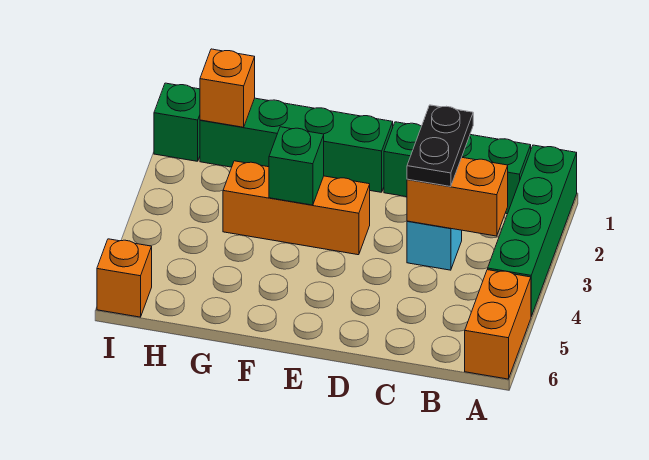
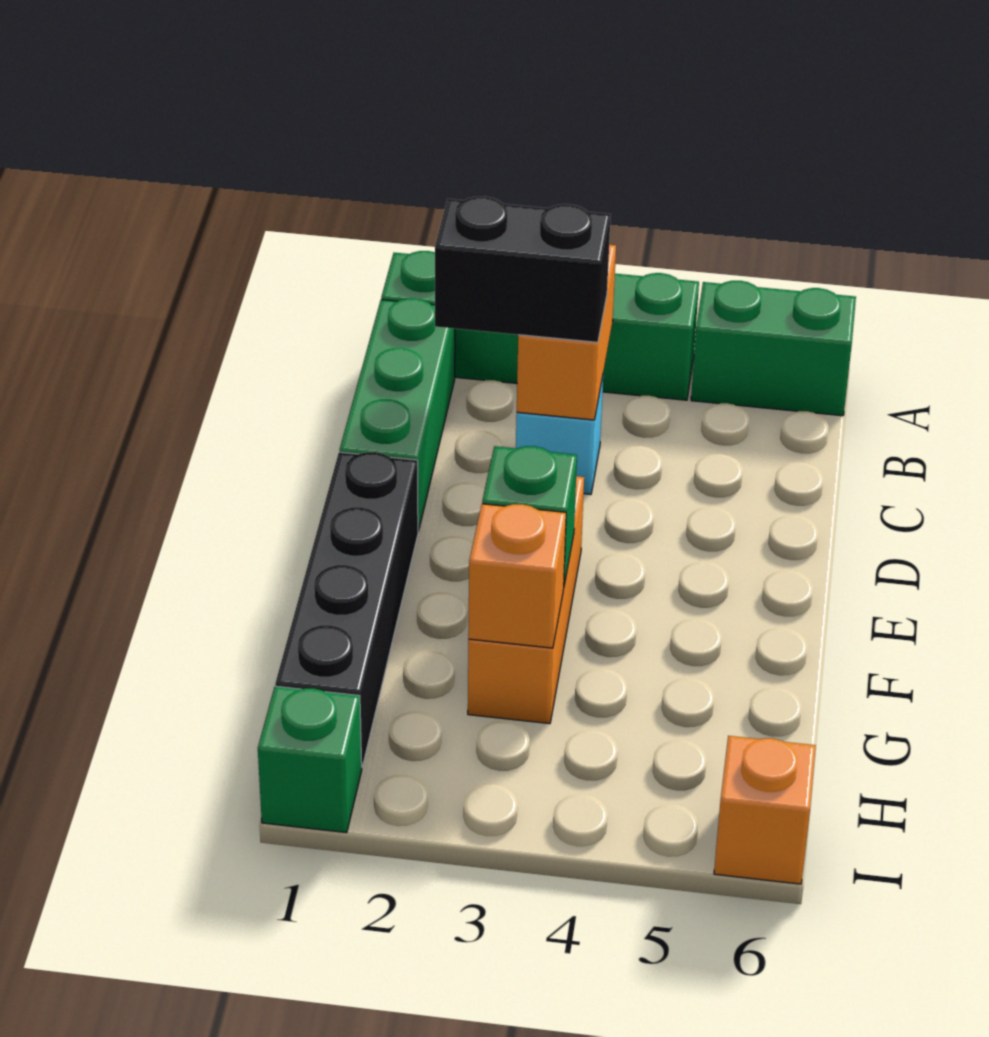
orange brick A5:A6 level 1 -> green brick A5:A6 level 1
black plate C2:C3 level 3 -> black brick C2:C3 level 3
green brick E1:H1 level 1 -> black brick E1:H1 level 1
orange brick H1 level 2 -> orange brick G3 level 2

